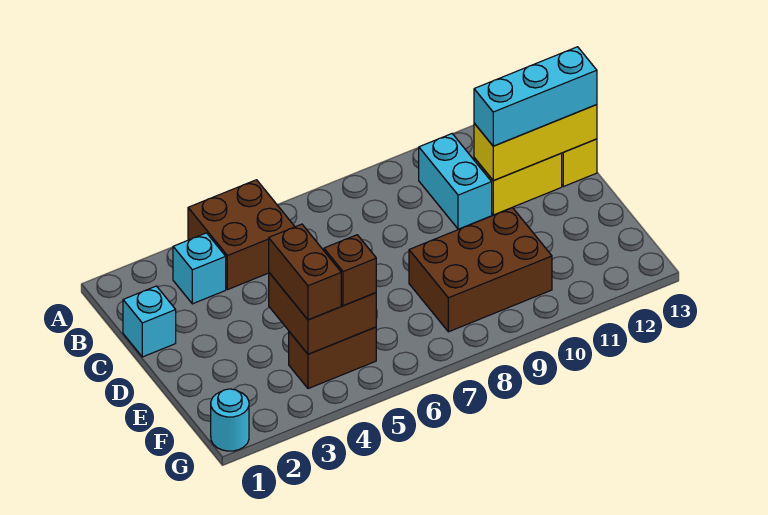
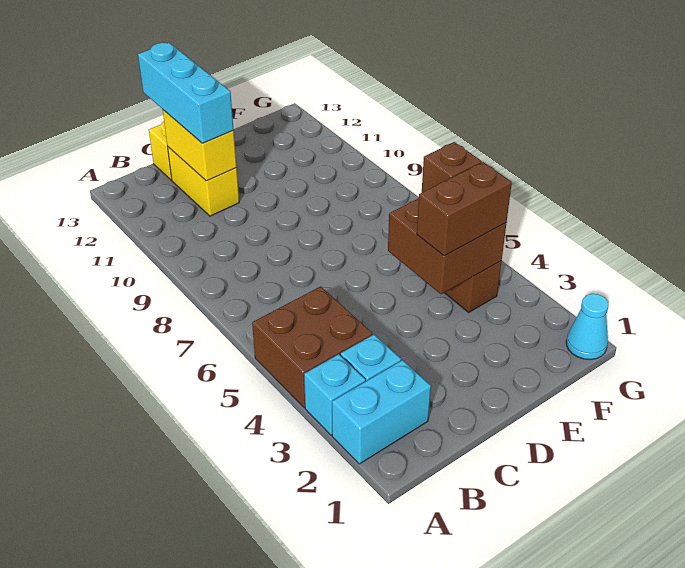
cyan brick B10:C10 level 1 -> cyan brick A2:B2 level 1
cyan brick C1 level 1 -> cyan brick A3 level 1
yellow brick C11:C13 level 2 -> yellow brick C11:C12 level 2
brown brick E8:F10 level 1 -> none
cyan round brick G1 level 1 -> cyan cone G1 level 1

